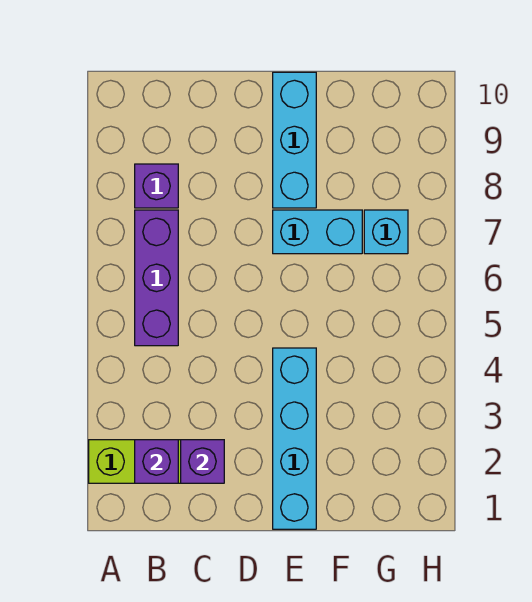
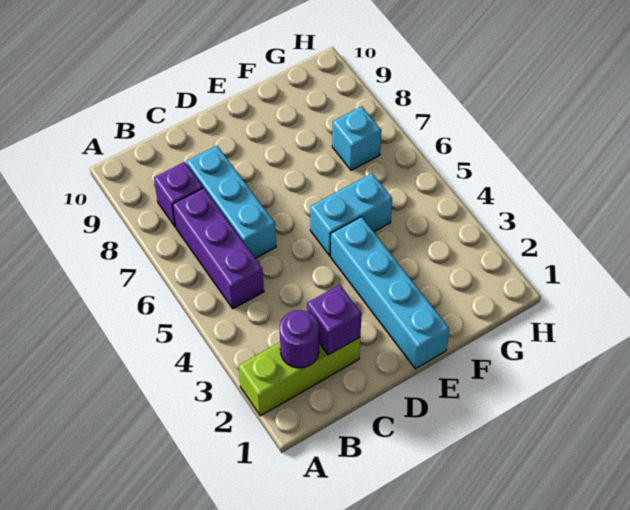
purple brick B2 level 2 -> purple round brick B2 level 2
cyan brick E7:F7 level 1 -> cyan brick E5:F5 level 1
cyan brick E8:E10 level 1 -> cyan brick C6:C8 level 1

